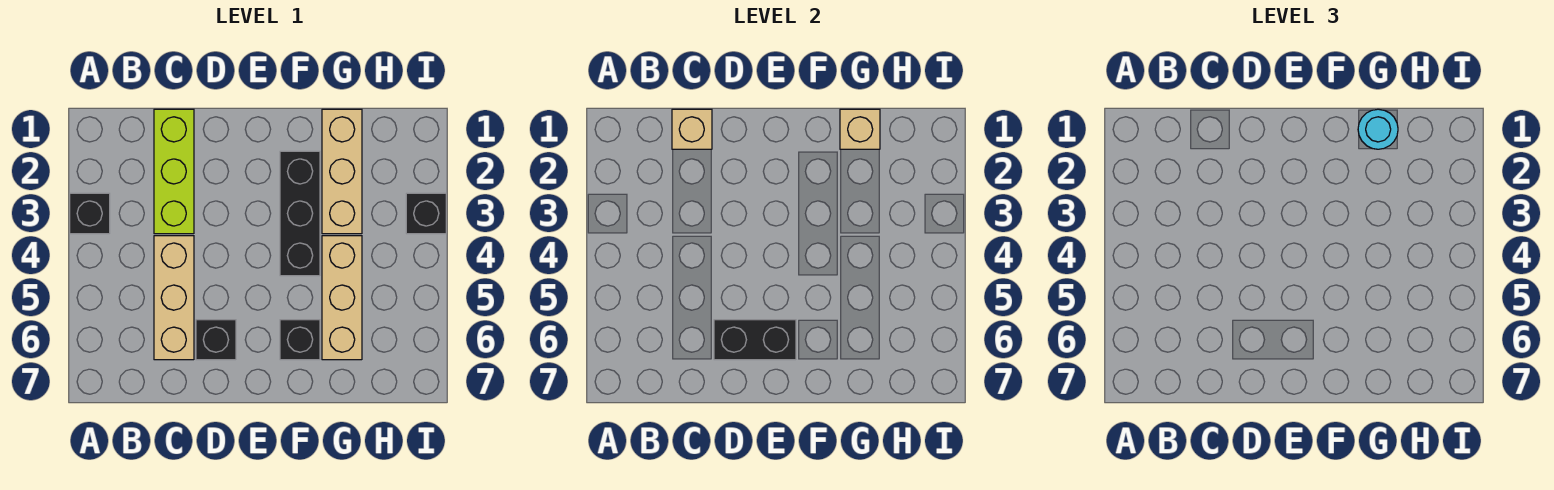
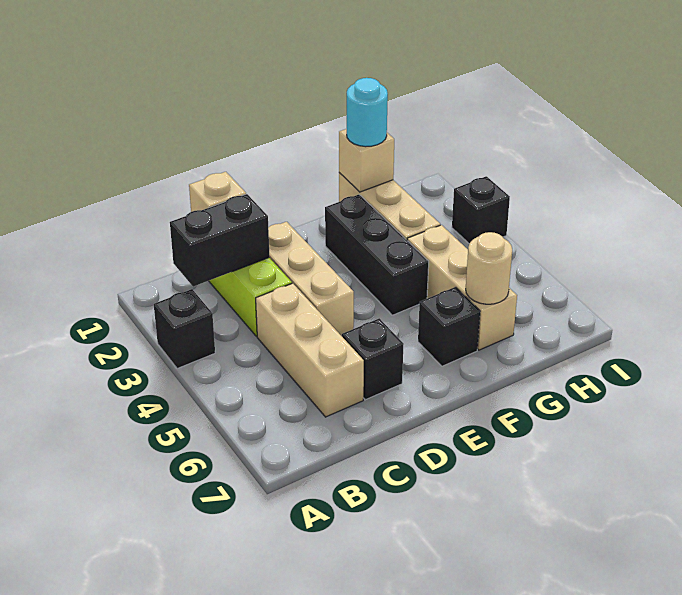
none -> tan brick D2:D4 level 1
black brick D6:E6 level 2 -> black brick B2:C2 level 2
none -> tan round brick G6 level 2

